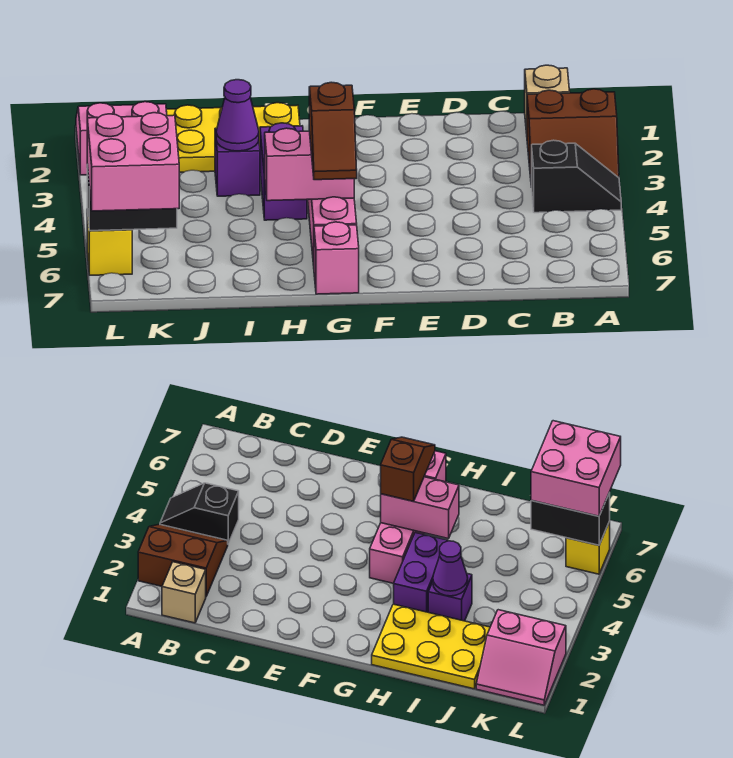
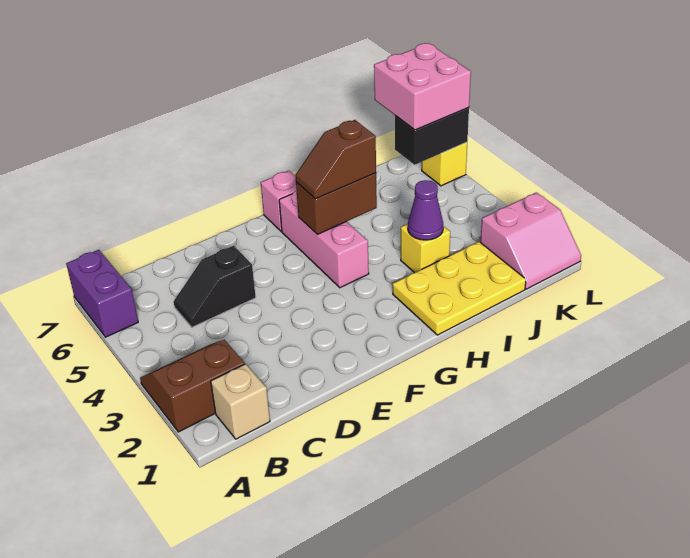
black slope A4:B4 level 1 top B -> black slope C5:D5 level 1 top D
pink brick G5:H5 level 2 -> brown brick G5:H5 level 2
brown slope G5:G6 level 3 top 5 -> brown slope G5:H5 level 3 top H
purple brick H3:H4 level 1 -> purple brick A6:A7 level 1
purple brick I3 level 1 -> yellow brick I3 level 1

